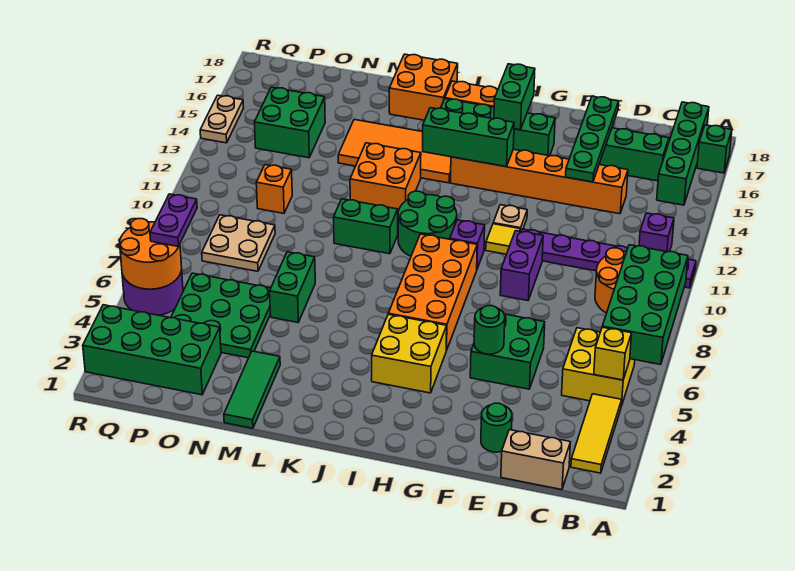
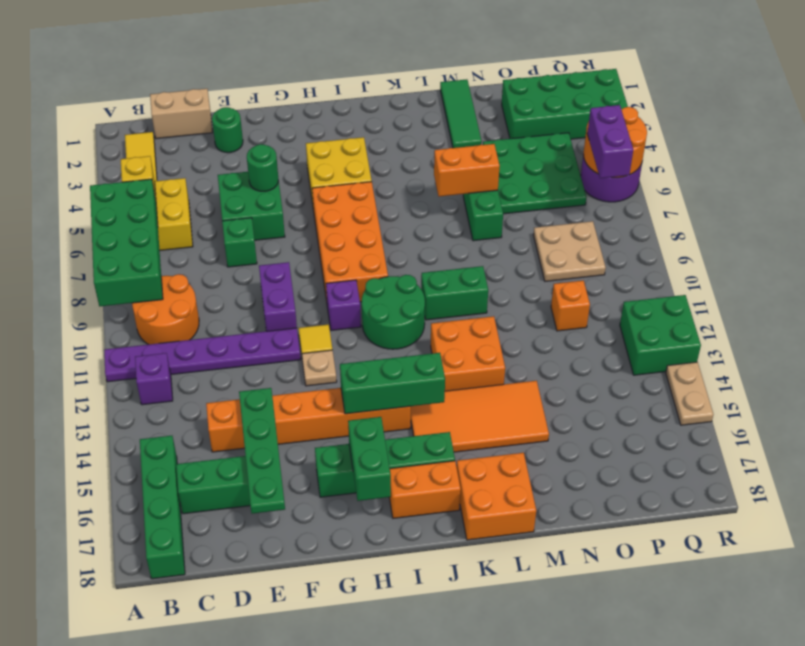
green brick A17 level 1 -> green brick E7 level 1
none -> orange brick L6:M6 level 2
green brick O14:P15 level 1 -> green brick Q12:R13 level 1
purple plate Q6:Q7 level 3 -> purple brick Q6:Q7 level 3

